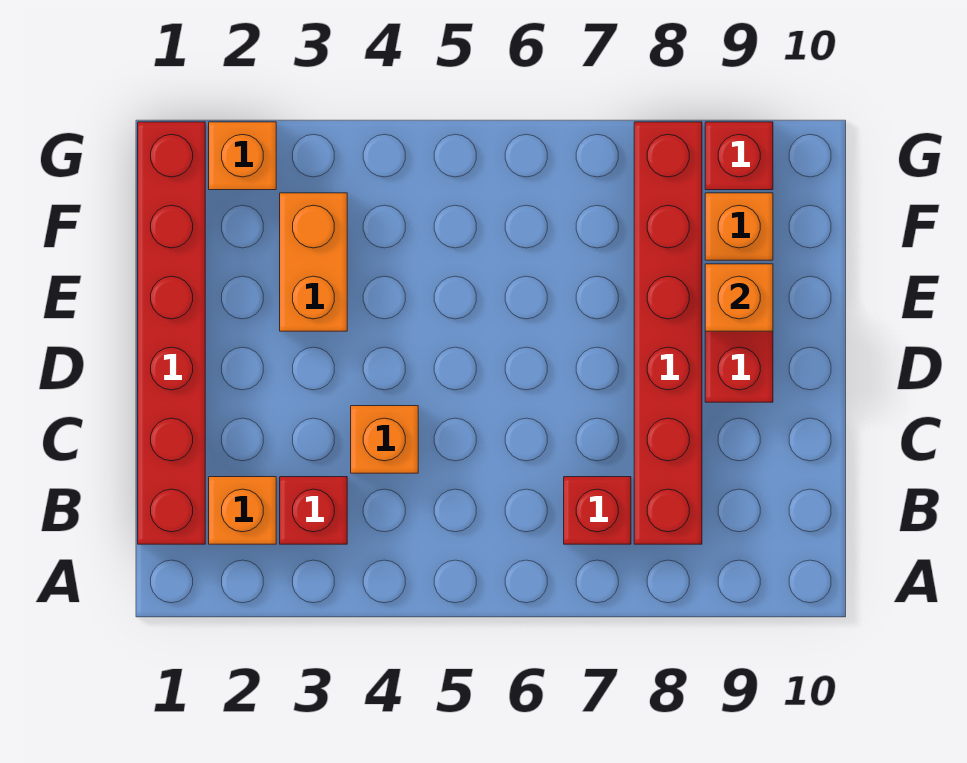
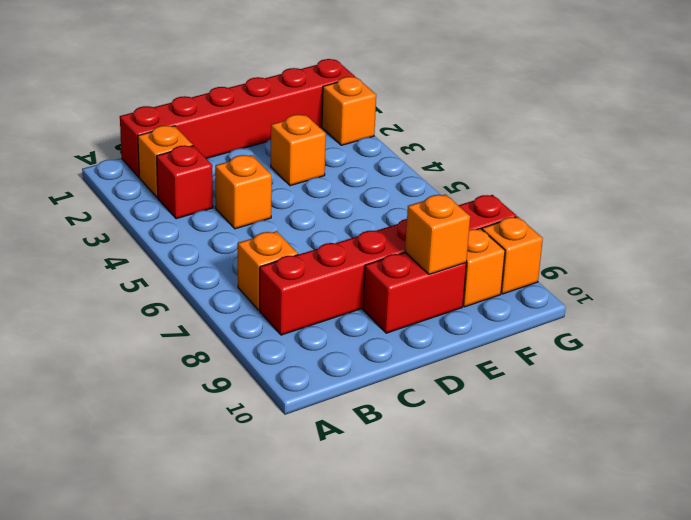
red brick B7 level 1 -> orange brick B7 level 1
orange brick E3:F3 level 1 -> orange brick E3 level 1
red brick G9 level 1 -> orange brick G9 level 1

